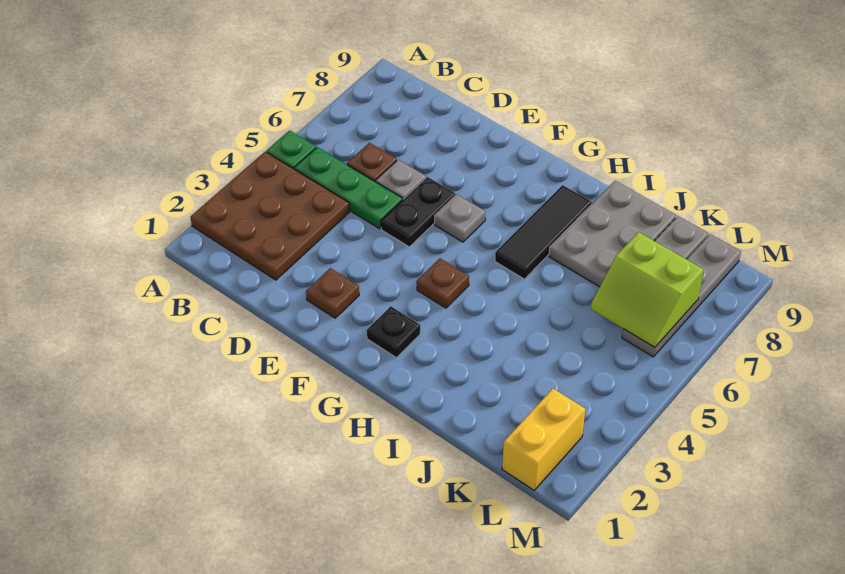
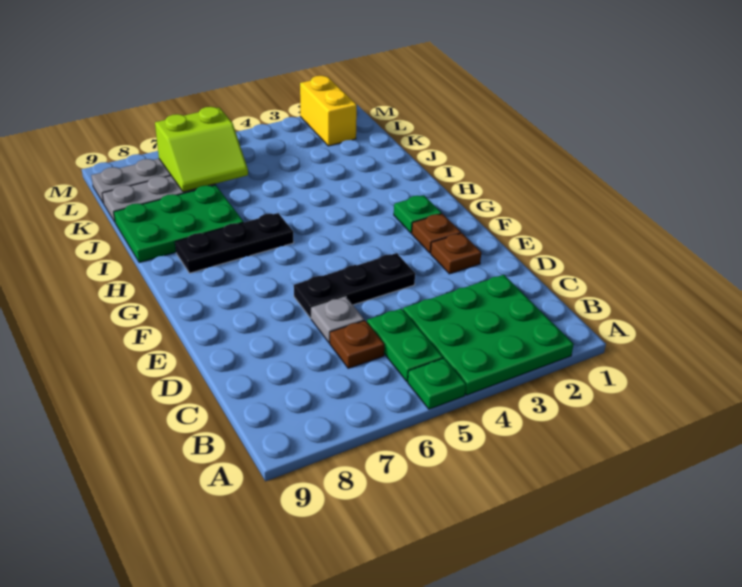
brown plate A2:C4 level 1 -> green plate A2:C4 level 1
green plate B5:D5 level 1 -> green plate B5:C5 level 1
black plate E5:E6 level 1 -> black plate E4:E6 level 1
grey plate F6 level 1 -> none
black plate G2 level 1 -> green plate G2 level 1
brown plate G4 level 1 -> brown plate F2 level 1
black tile H6:H8 level 1 -> black plate H6:H8 level 1
grey plate I7:J9 level 1 -> green plate I7:J9 level 1
lime slope K6:L7 level 2 top 7 -> lime slope K6:L7 level 2 top L
yellow brick L1:L2 level 1 -> yellow brick L2:M2 level 1

